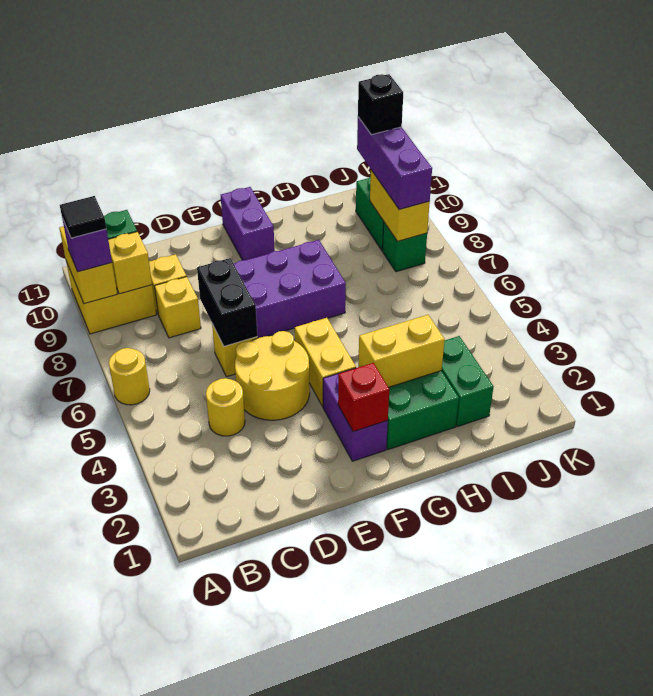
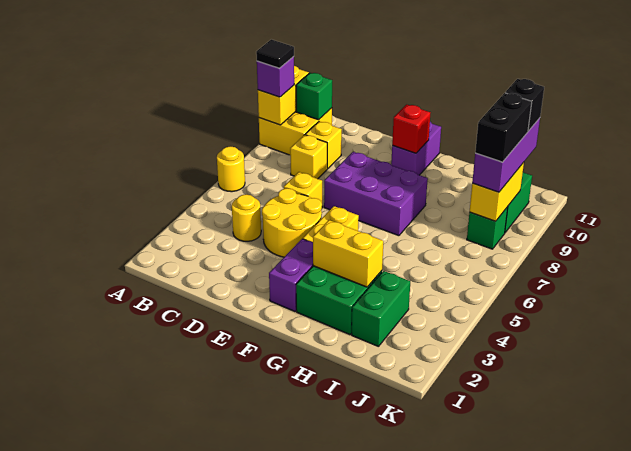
yellow brick B9 level 2 -> none
black brick D6:D7 level 2 -> black brick J8:J9 level 4
red brick F2 level 2 -> red brick F10 level 2

